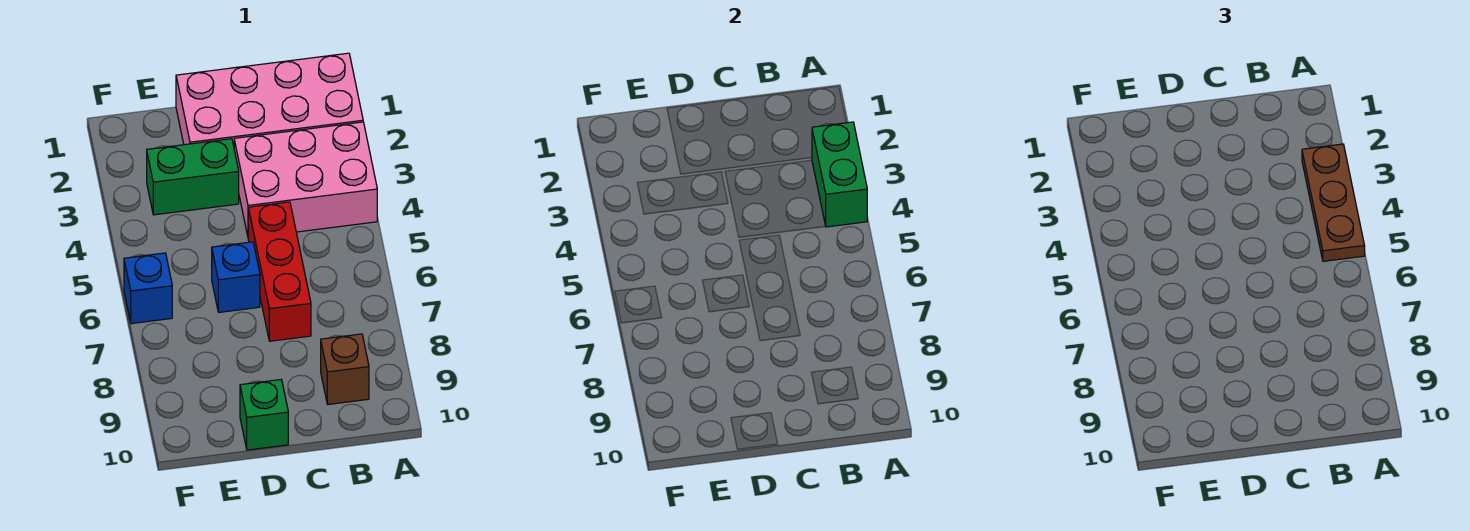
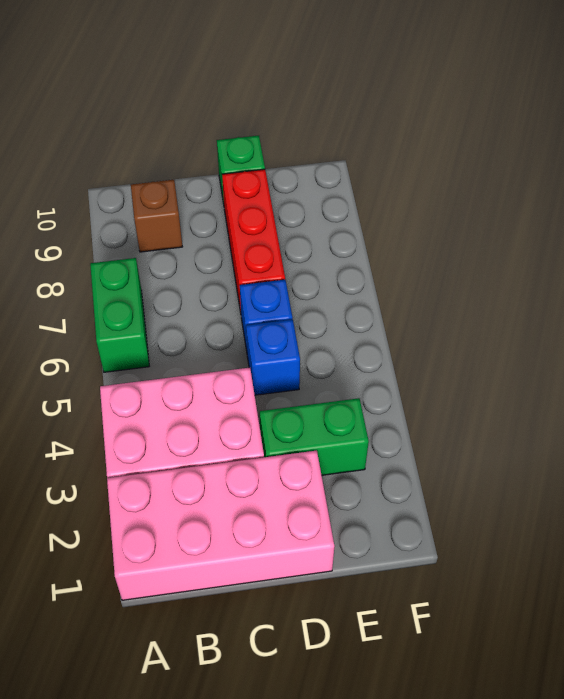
green brick A3:A4 level 2 -> green brick A6:A7 level 1
brown plate A3:A5 level 3 -> none
red brick C5:C7 level 1 -> red brick D7:D9 level 1
blue brick F6 level 1 -> blue brick D5 level 1

